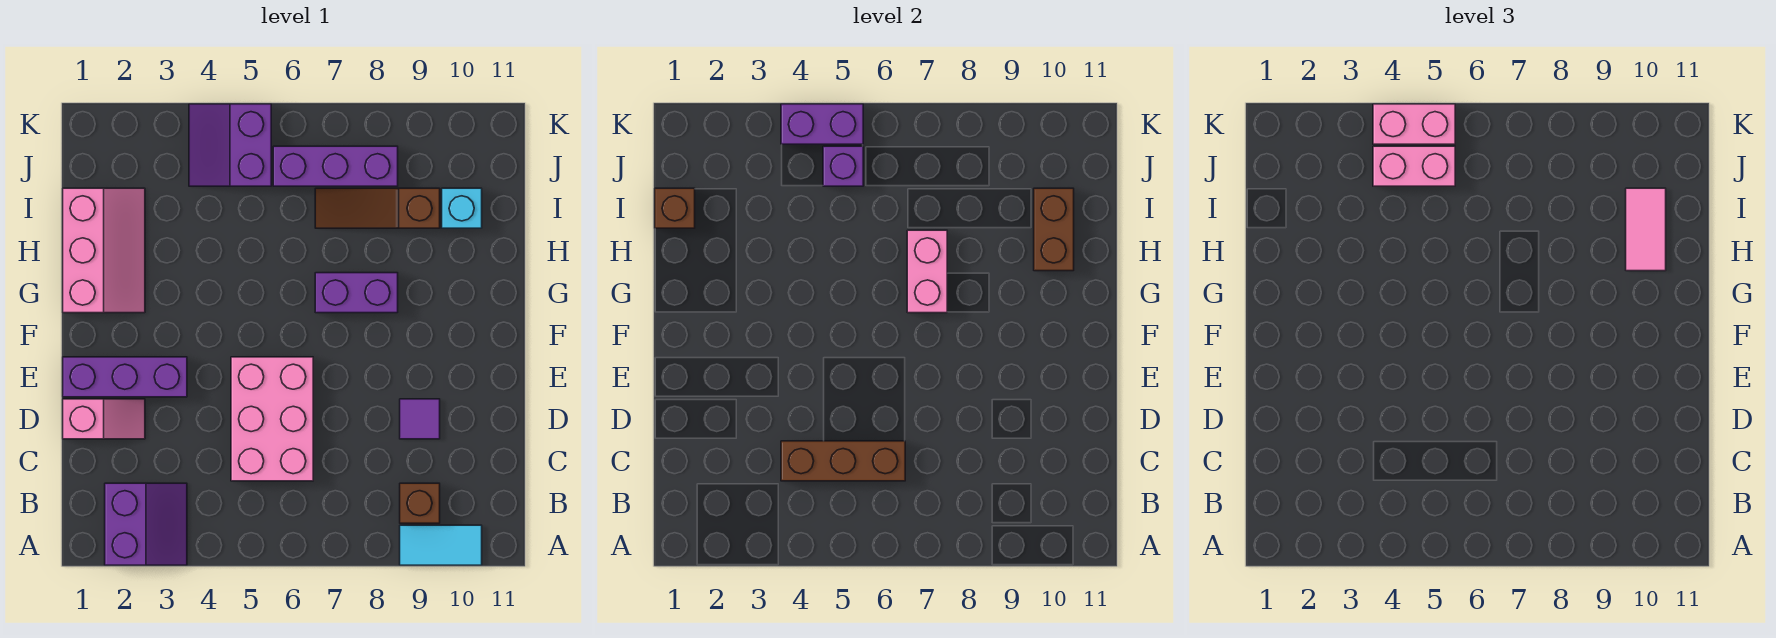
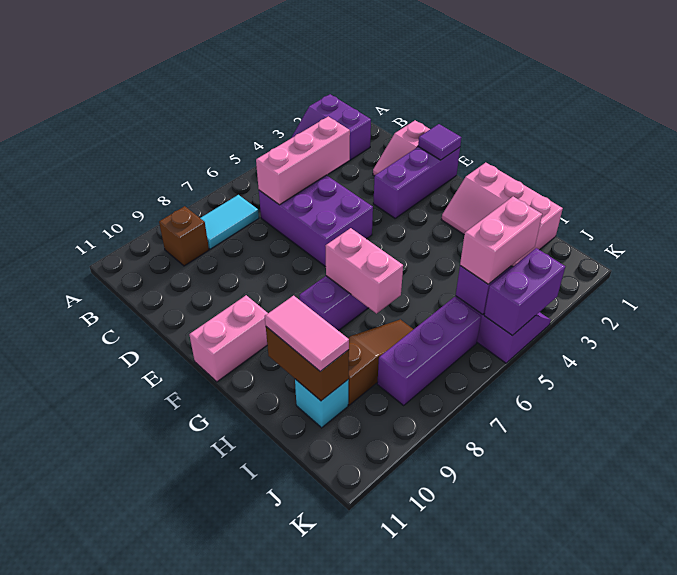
cyan tile A9:A10 level 1 -> cyan tile B7:B8 level 1
brown brick C4:C6 level 2 -> pink brick C4:C6 level 2
pink brick C5:E6 level 1 -> purple brick C5:E6 level 1
purple tile D9 level 1 -> purple tile E1 level 2
brown brick I1 level 2 -> none
pink brick K4:K5 level 3 -> pink brick F10:F11 level 1

